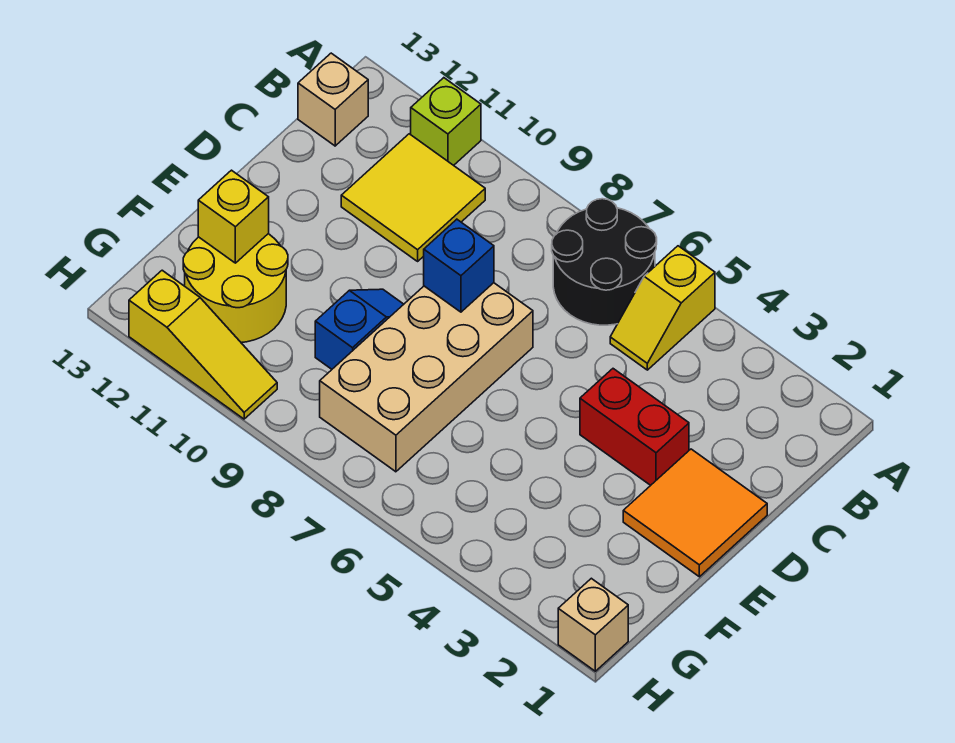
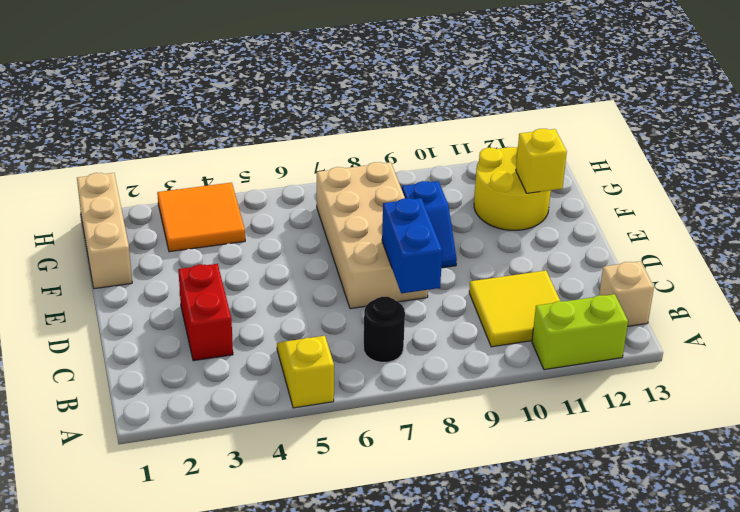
black round brick A6:B7 level 1 -> black round brick B7 level 1
lime brick A11 level 1 -> lime brick A11:A12 level 1
orange tile D1:E2 level 1 -> orange tile G3:H4 level 1
red brick D3:D4 level 1 -> red brick C3:D3 level 1
blue brick D8 level 2 -> blue brick C8:D8 level 2
tan brick H1 level 1 -> tan brick F1:H1 level 1
yellow slope H10:H12 level 1 top 12 -> none

